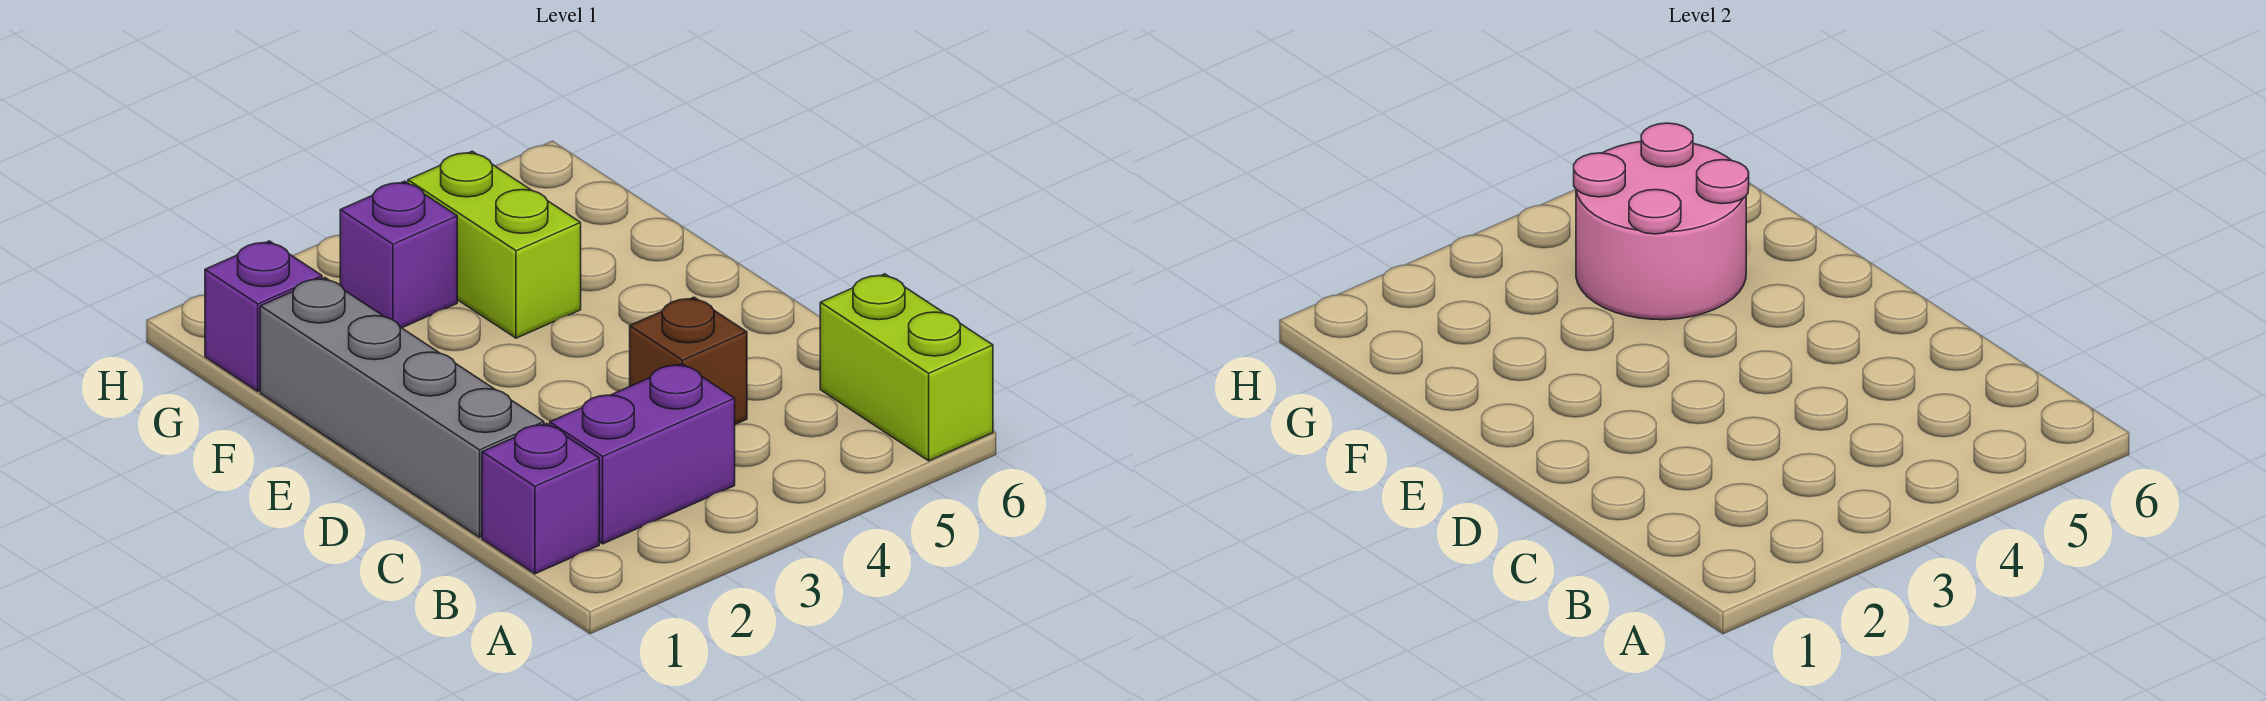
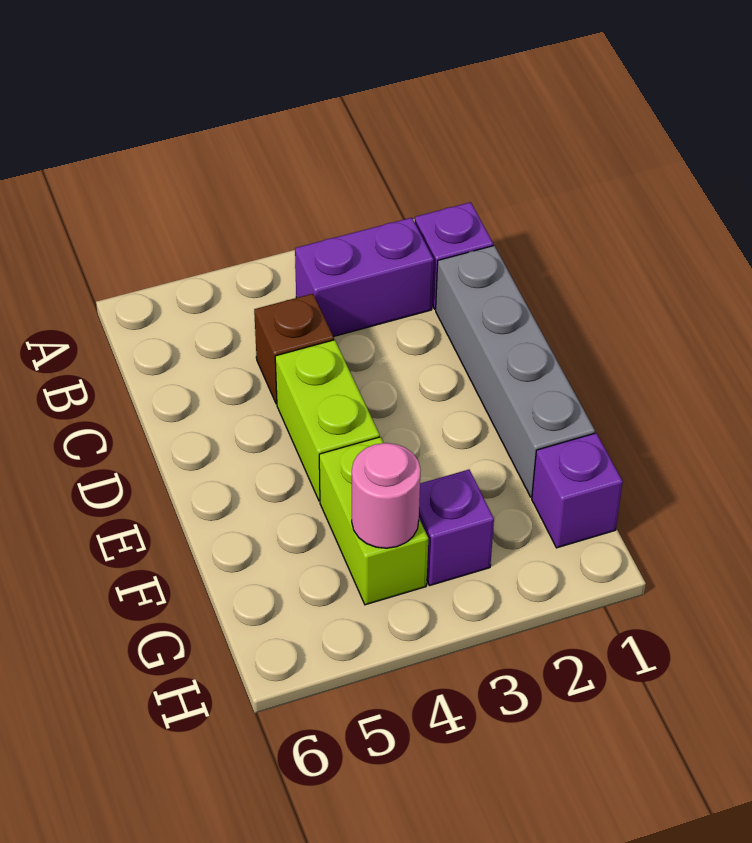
lime brick A6:B6 level 1 -> lime brick D4:E4 level 1
pink round brick F4:G5 level 2 -> pink round brick G4 level 2

